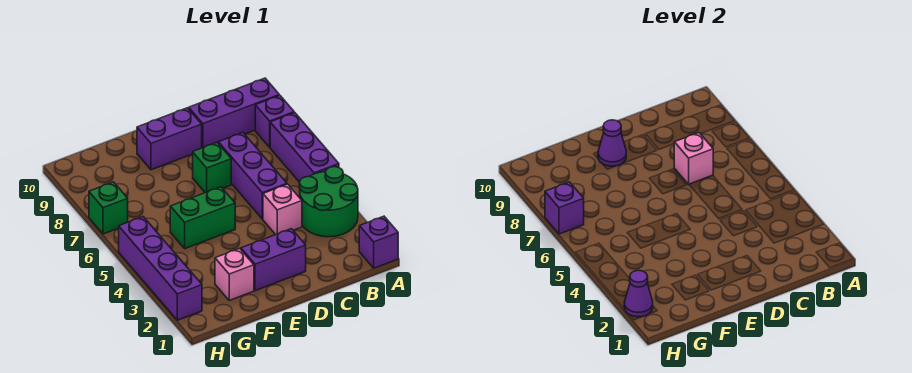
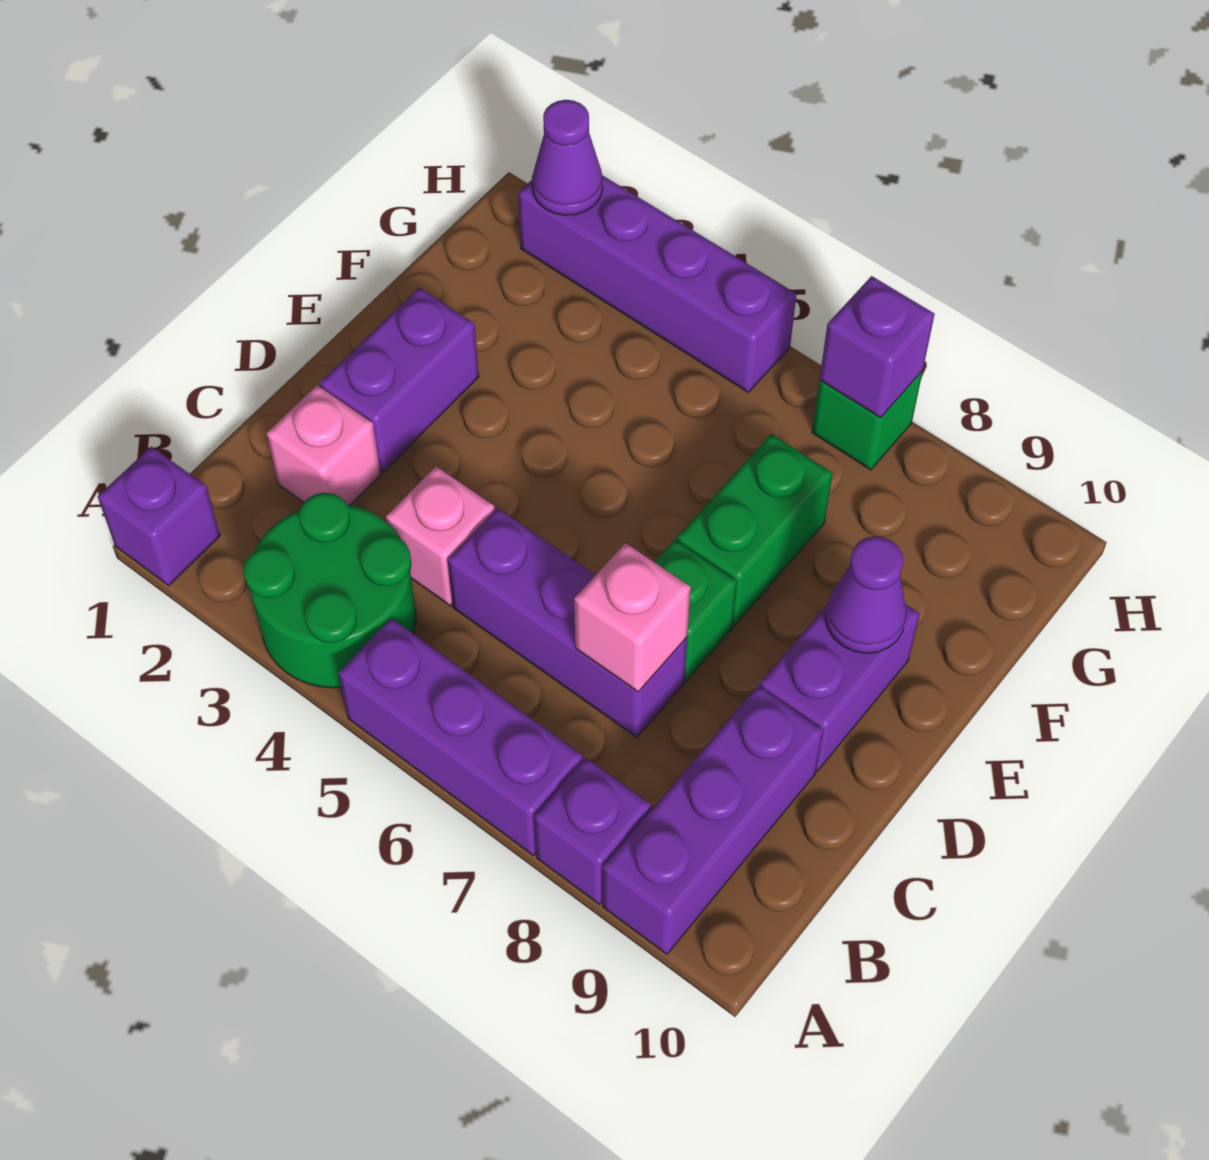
green brick E5:F5 level 1 -> green brick E7:F7 level 1
pink brick F2 level 1 -> pink brick C2 level 1

